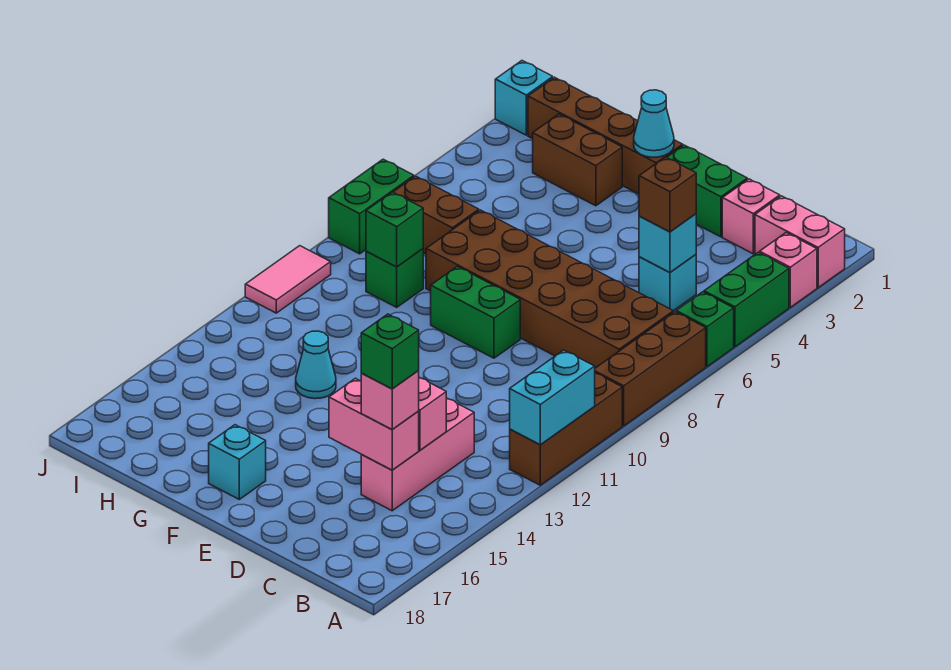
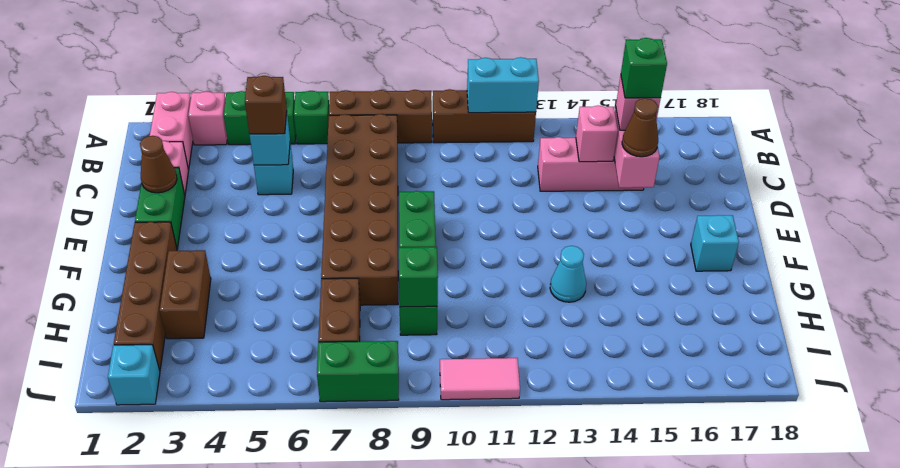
none -> brown cone D2 level 2
none -> brown cone D15 level 3
cyan cone F2 level 2 -> none

